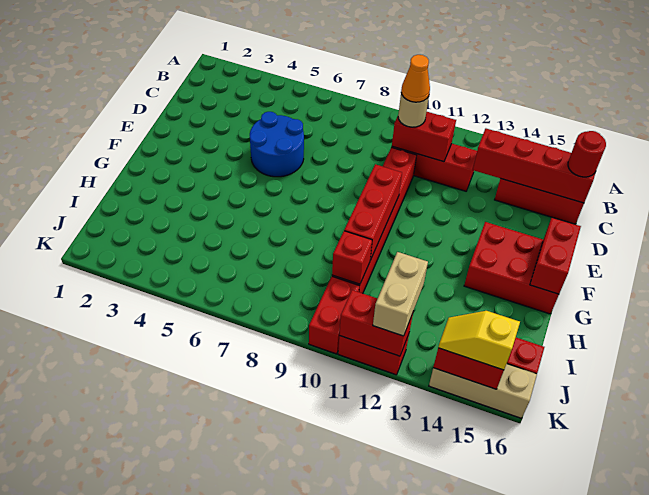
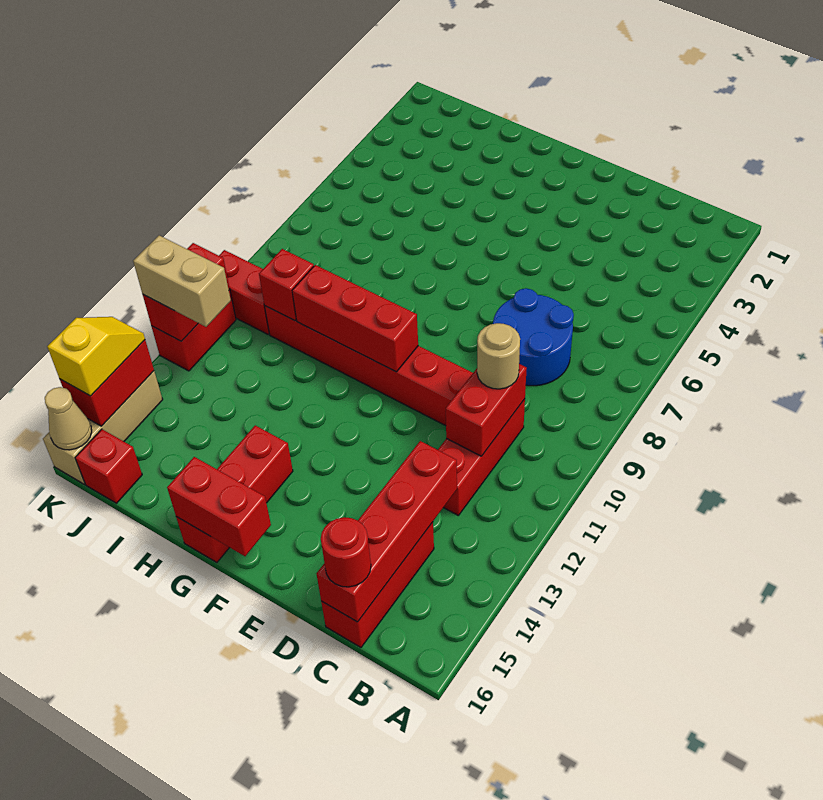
orange cone C10 level 4 -> none
blue round brick D5:E6 level 1 -> blue round brick C7:D8 level 1
red brick F14:G16 level 1 -> red brick G14:G16 level 1
none -> tan cone K16 level 2

